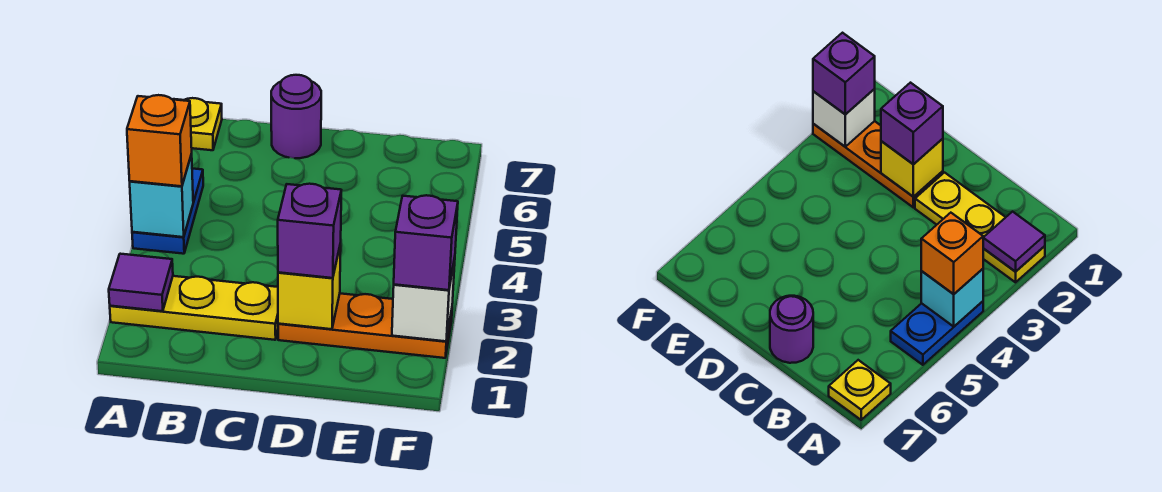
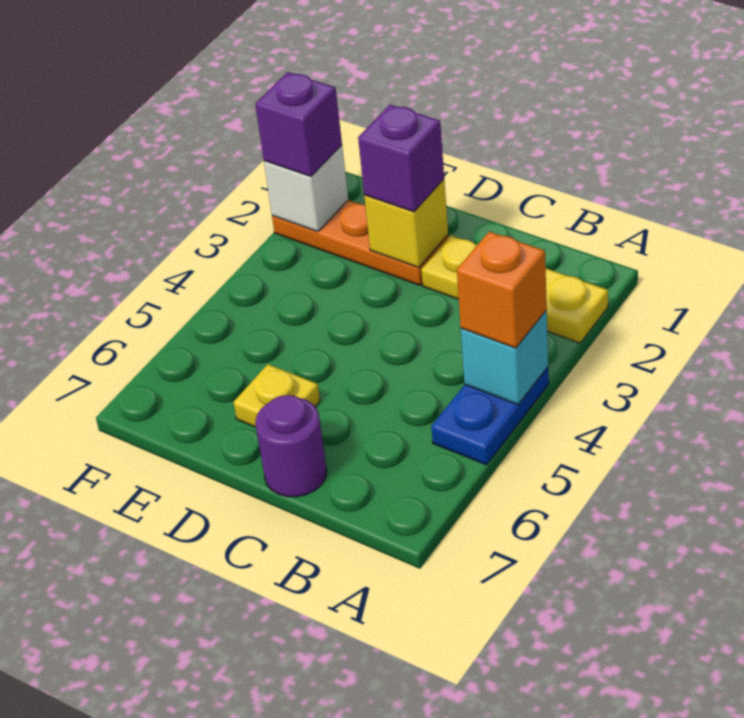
purple tile A2 level 2 -> none
yellow plate A7 level 1 -> yellow plate D6 level 1

